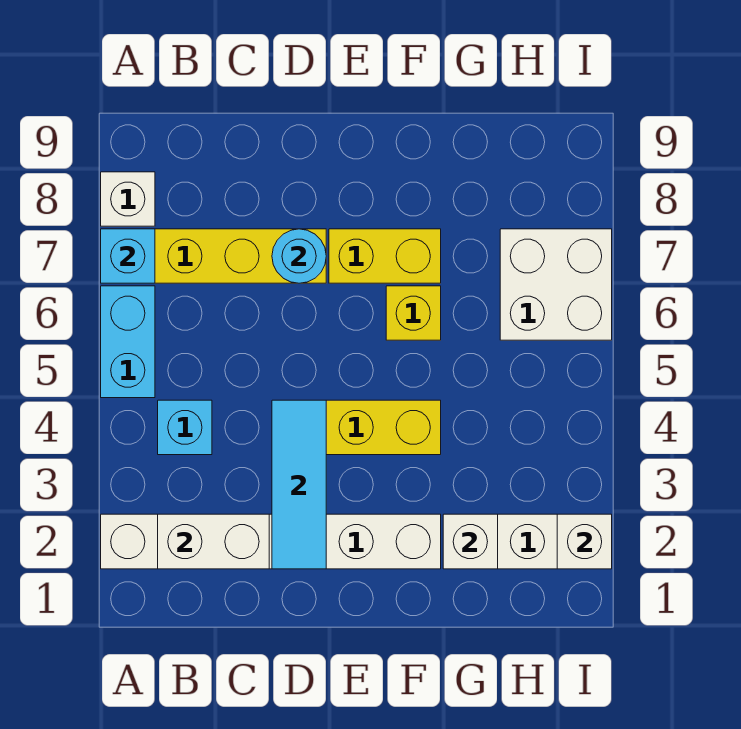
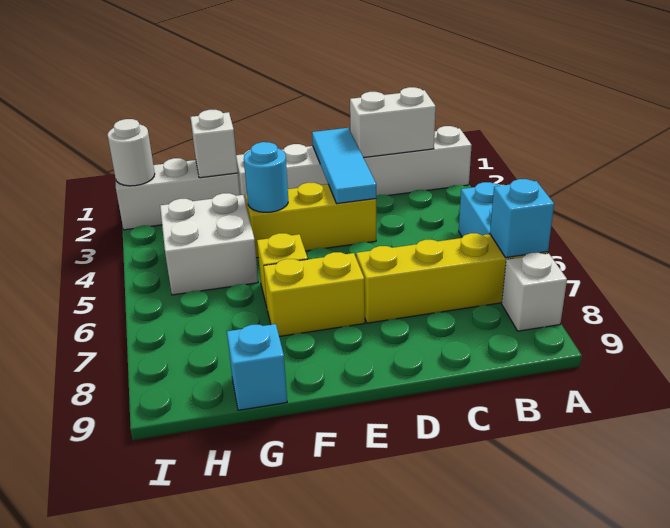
cyan brick B4 level 1 -> cyan brick G9 level 1
cyan round brick D7 level 2 -> cyan round brick F4 level 2
white brick H6:I7 level 1 -> white brick G4:H5 level 1
white brick I2 level 2 -> white round brick I2 level 2

